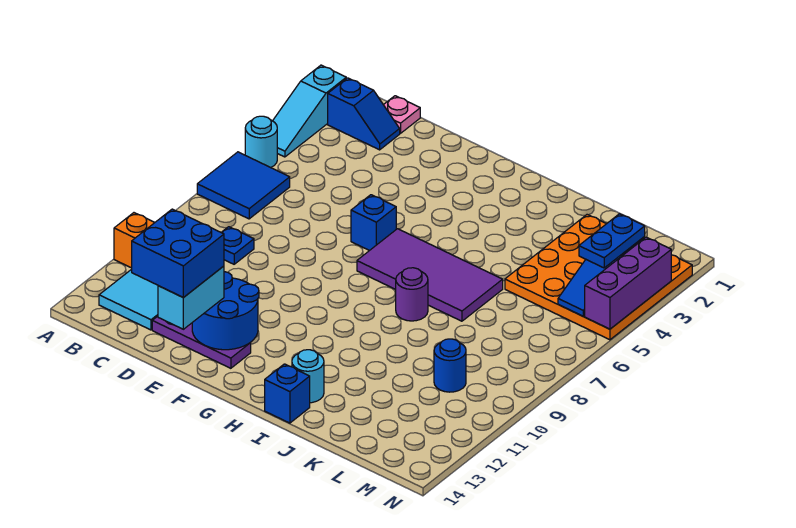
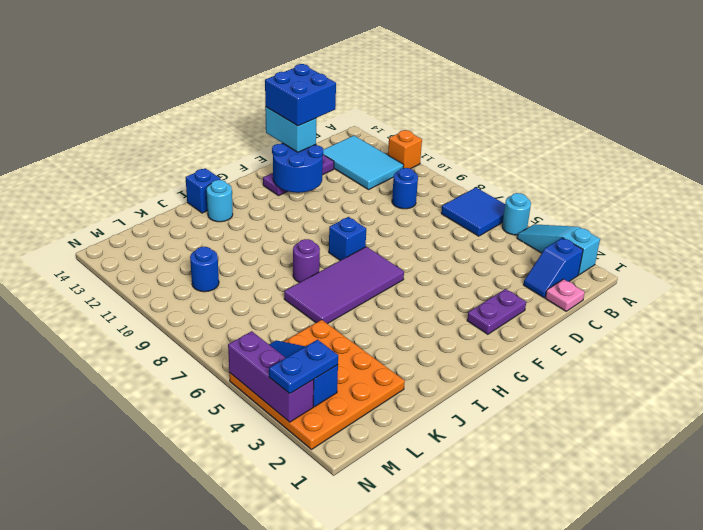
blue plate C9 level 1 -> blue round brick C9 level 1
none -> purple plate E2:F2 level 1
blue brick F6 level 1 -> blue brick G8 level 1
blue plate M3:M4 level 3 -> blue plate M3:N3 level 3

